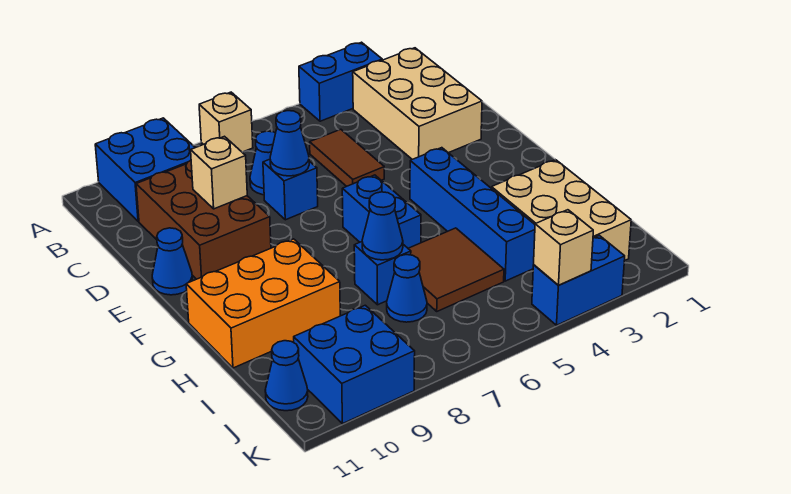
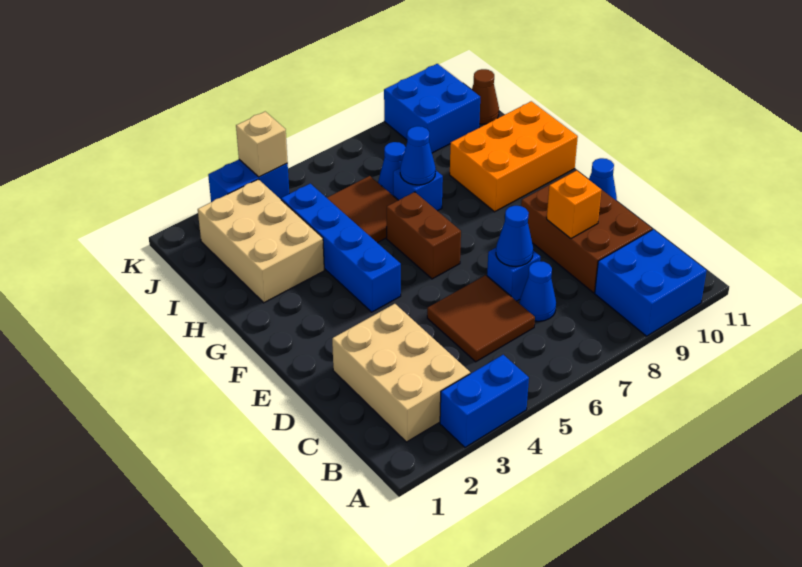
tan brick A7 level 1 -> none
brown tile C5:D5 level 1 -> brown tile C5:D6 level 1
tan brick D9 level 2 -> orange brick D9 level 2
blue brick F6:G6 level 1 -> brown brick F6:G6 level 1
blue cone J11 level 1 -> brown cone J11 level 1

